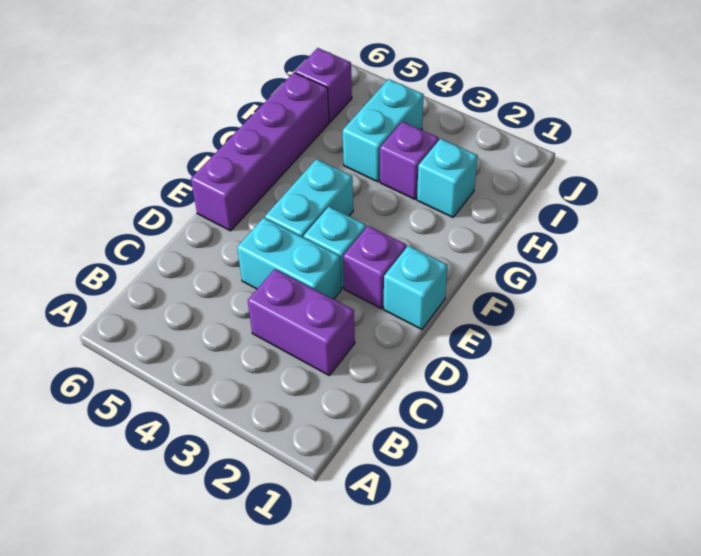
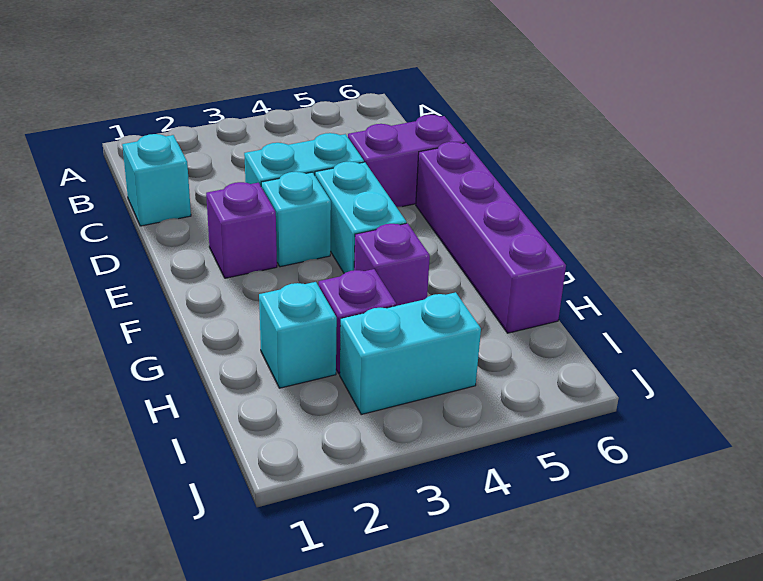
purple brick C2:C3 level 1 -> purple brick D5:D6 level 1
cyan brick E1 level 1 -> cyan brick C1 level 1
cyan brick H4:I4 level 1 -> cyan brick I3:I4 level 1
purple brick I6 level 1 -> purple brick G4 level 1

